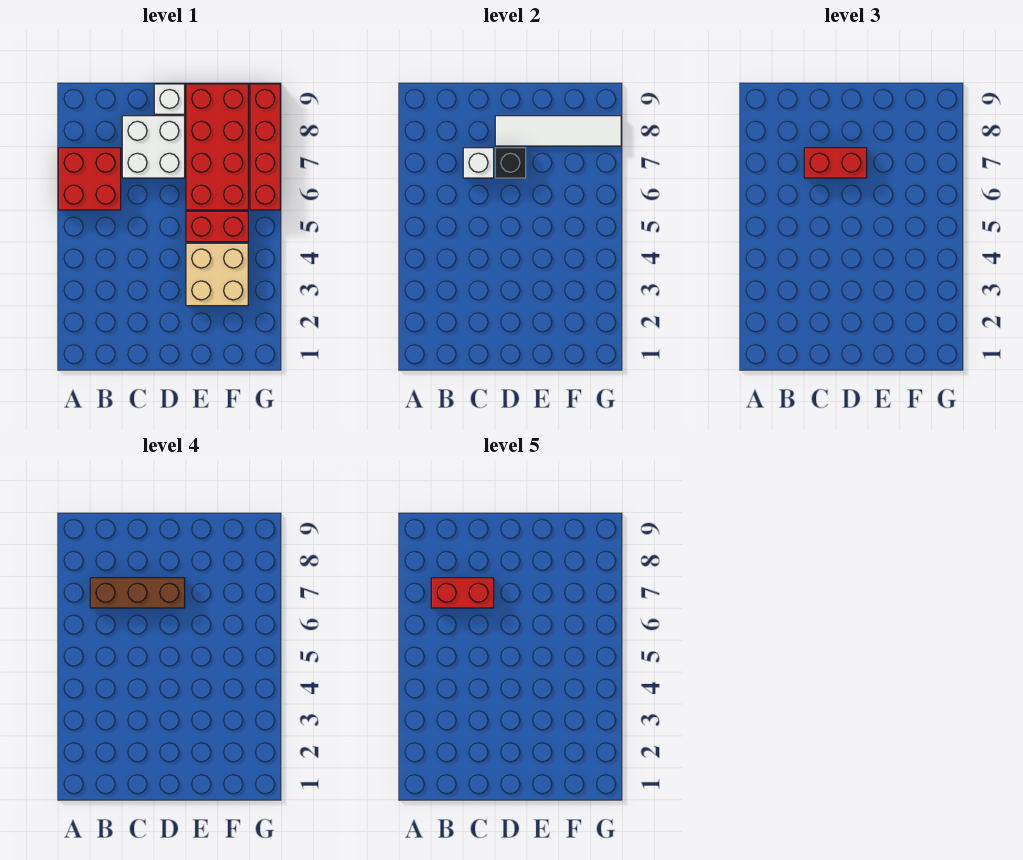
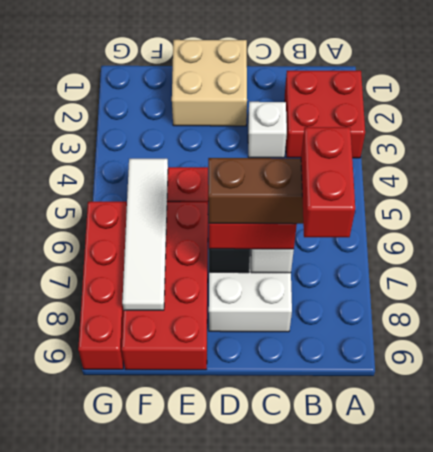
red brick A6:B7 level 1 -> red brick A2:B3 level 1
red brick B7:C7 level 5 -> red brick B7:B8 level 5
white tile D8:G8 level 2 -> white tile F5:F8 level 2
white brick D9 level 1 -> white brick C3 level 1
tan brick E3:F4 level 1 -> tan brick D1:E2 level 1

